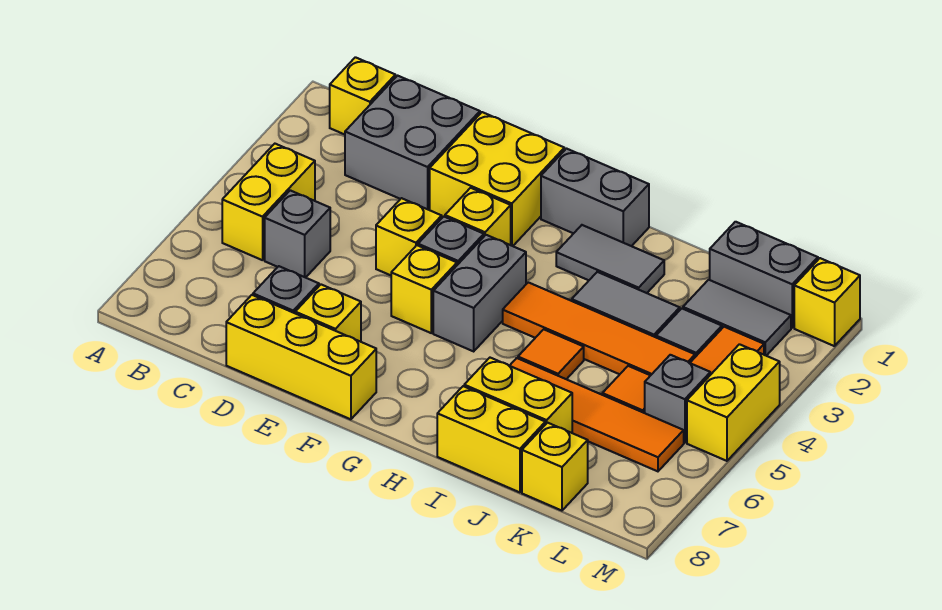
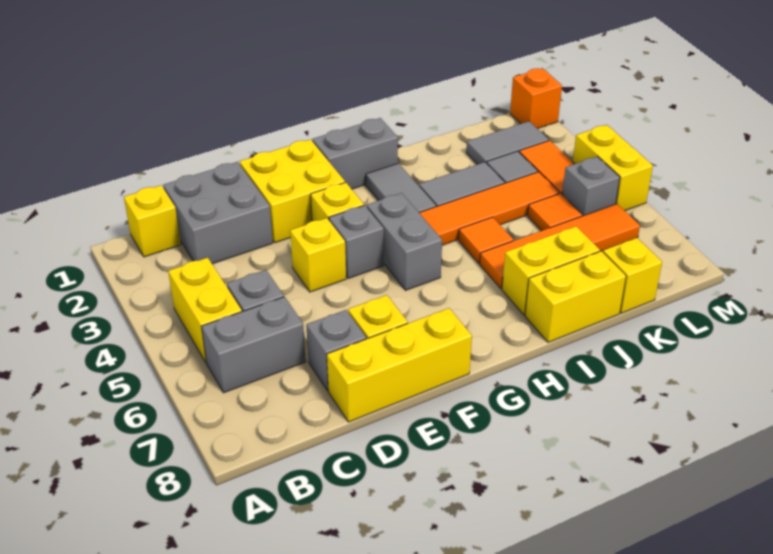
yellow brick F5 level 1 -> none
grey tile H2:I2 level 1 -> grey tile H2:H3 level 1
grey brick K1:L1 level 1 -> grey brick B6:C6 level 1
yellow brick M1 level 1 -> orange brick M1 level 1

